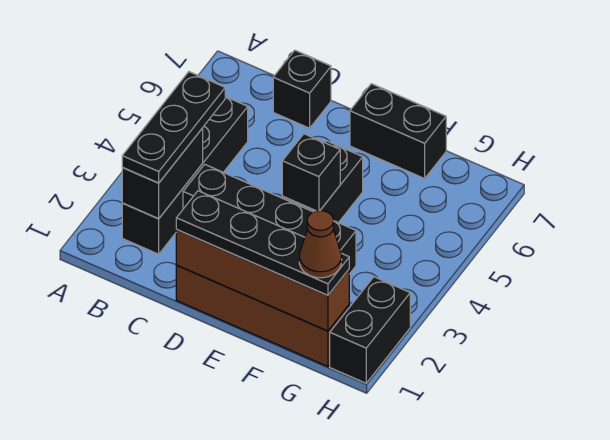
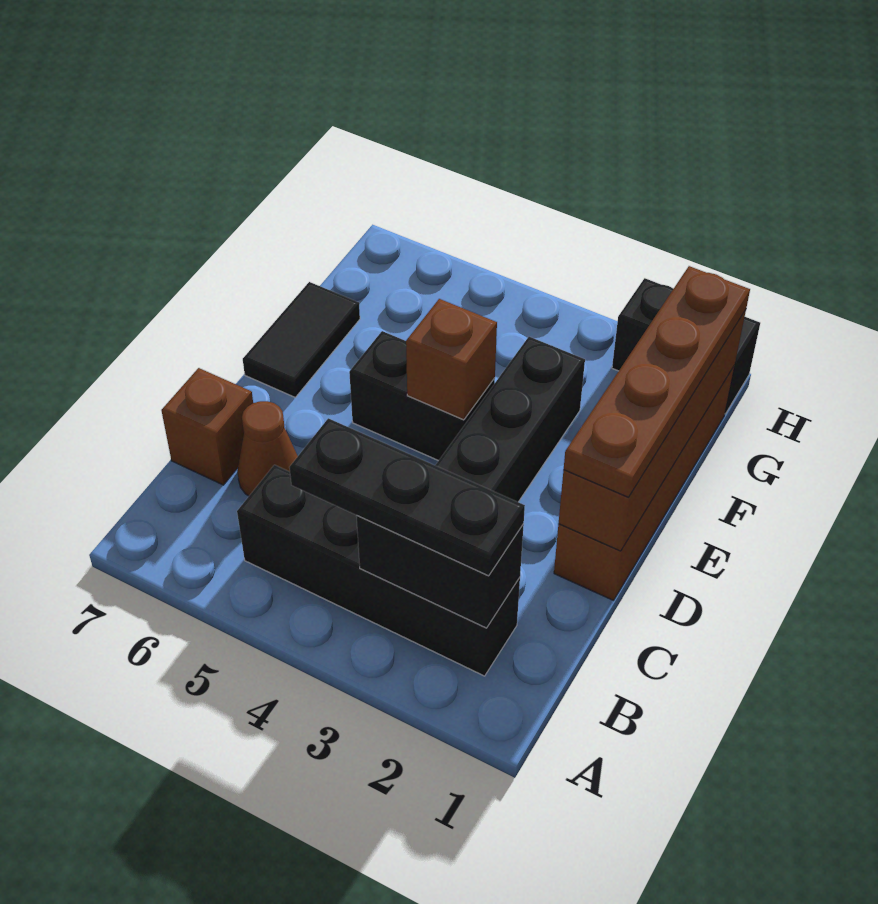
black brick C7 level 1 -> brown brick C7 level 1
black plate D1:G1 level 3 -> brown plate D1:G1 level 3
black brick E4 level 2 -> brown brick E4 level 2
black brick E7:F7 level 1 -> black tile E7:F7 level 1
brown cone G1 level 4 -> brown cone C6 level 1

